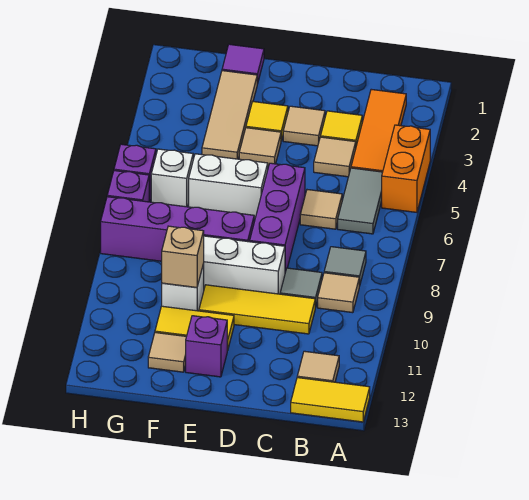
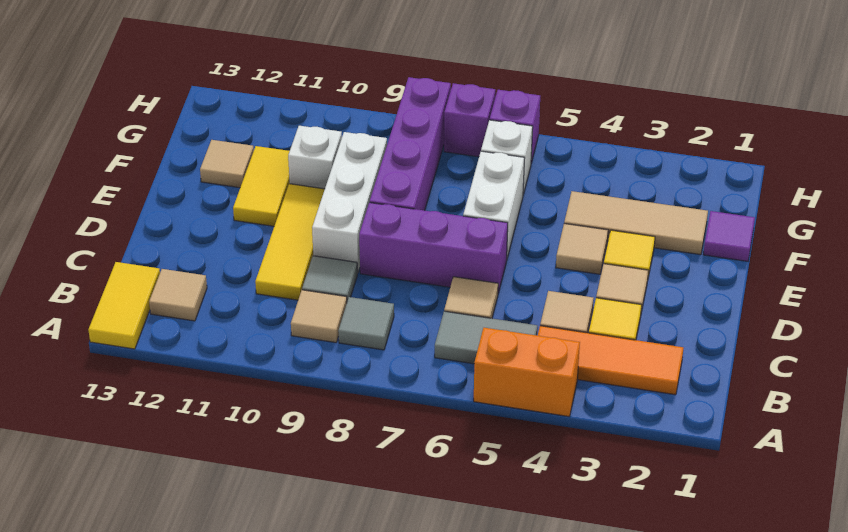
purple brick E12 level 1 -> none
tan brick F10 level 2 -> none

